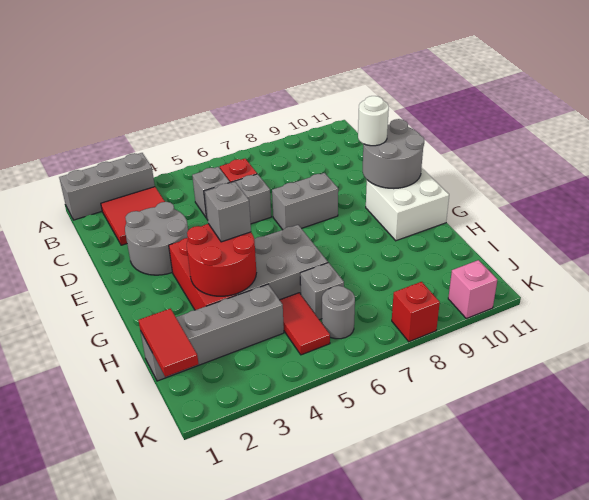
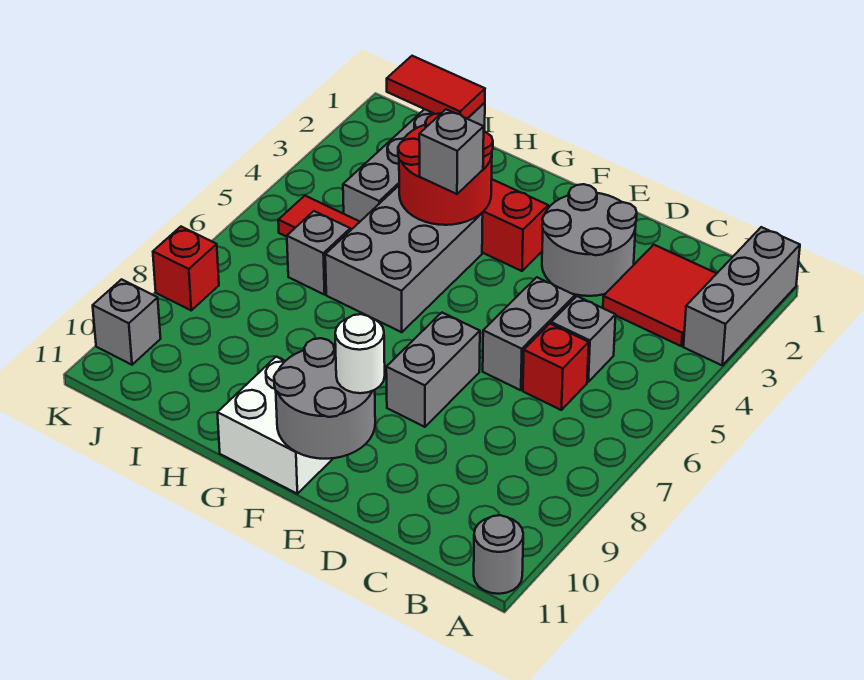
grey round brick J6 level 1 -> grey round brick A11 level 1
pink brick K10 level 1 -> grey brick K10 level 1

